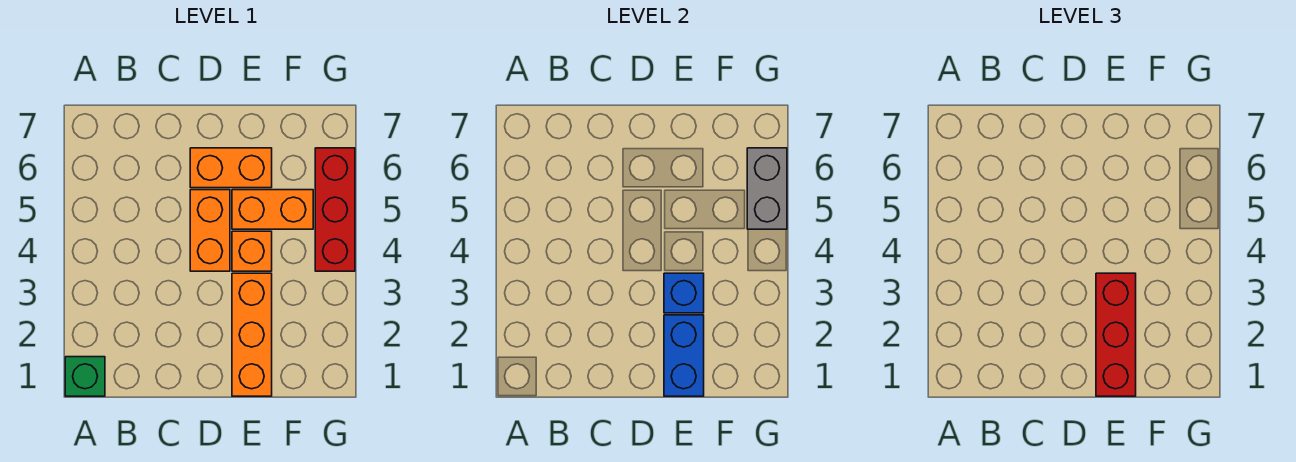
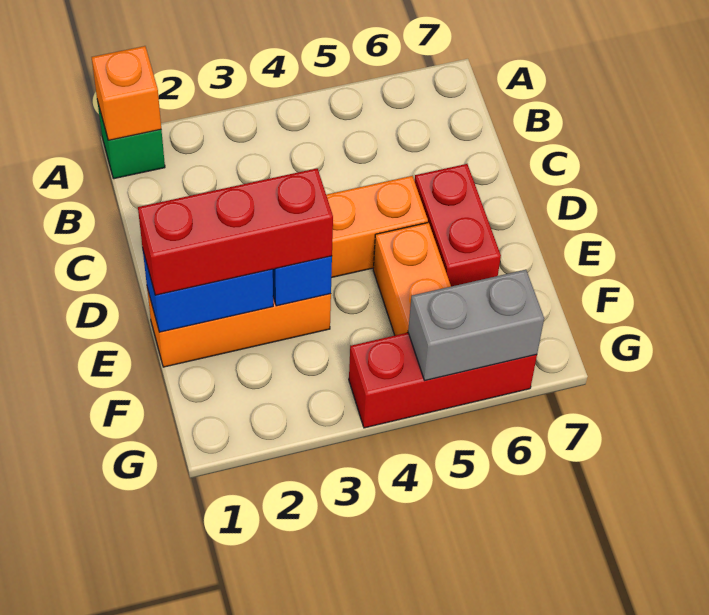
orange brick D6:E6 level 1 -> red brick D6:E6 level 1
orange brick E4 level 1 -> orange brick A1 level 2

